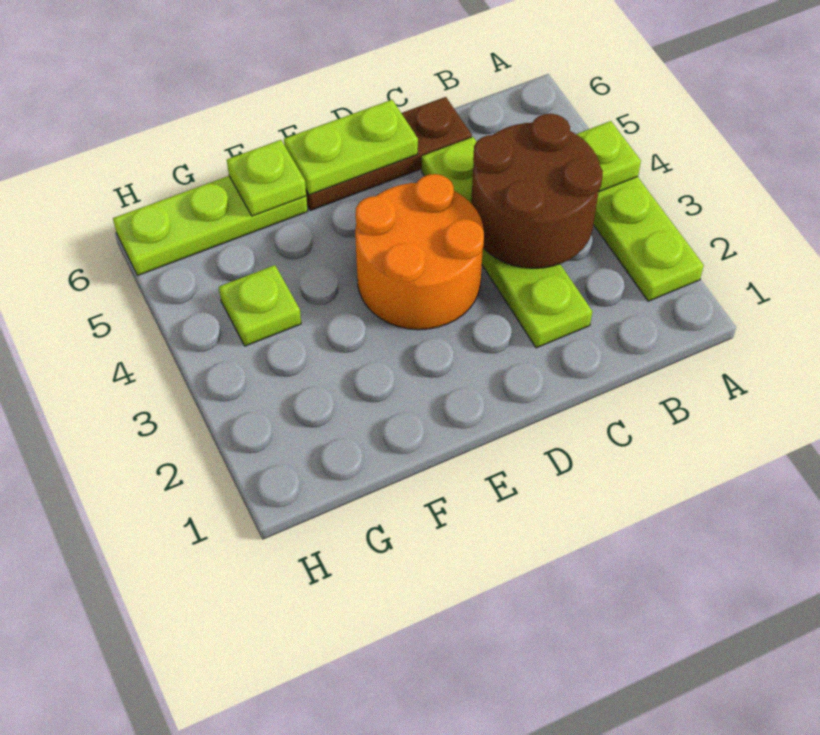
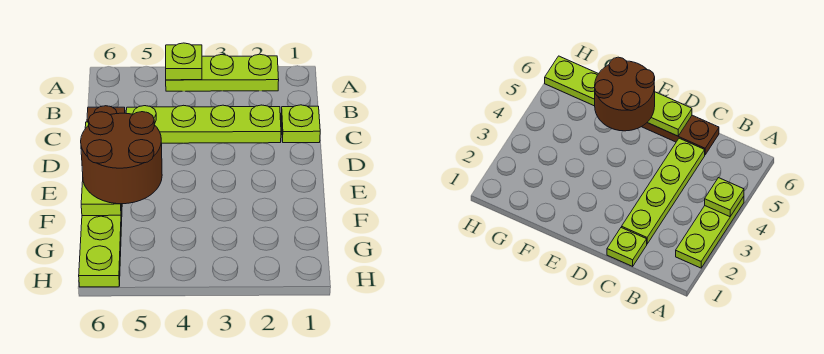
brown round brick B3:C4 level 2 -> brown round brick E5:F6 level 3
orange round brick D3:E4 level 1 -> none
lime plate G4 level 1 -> lime plate C1 level 1

